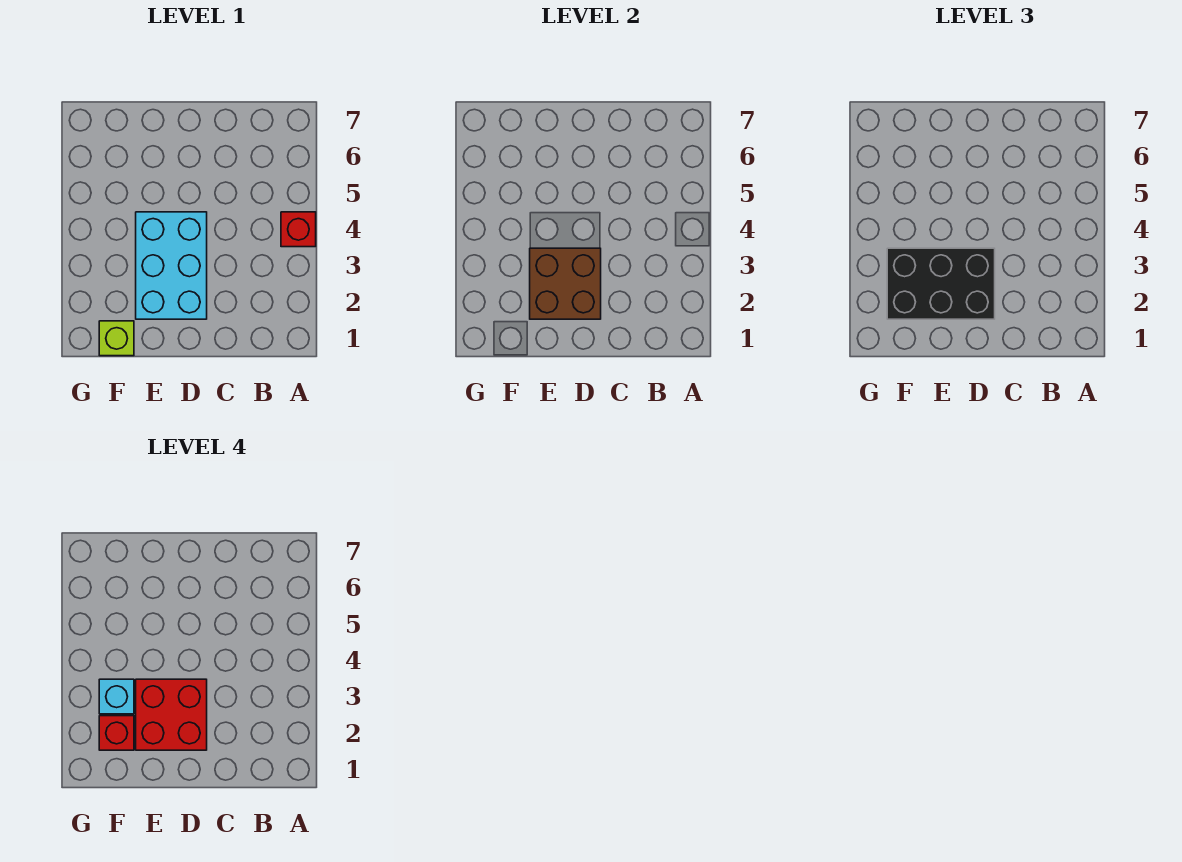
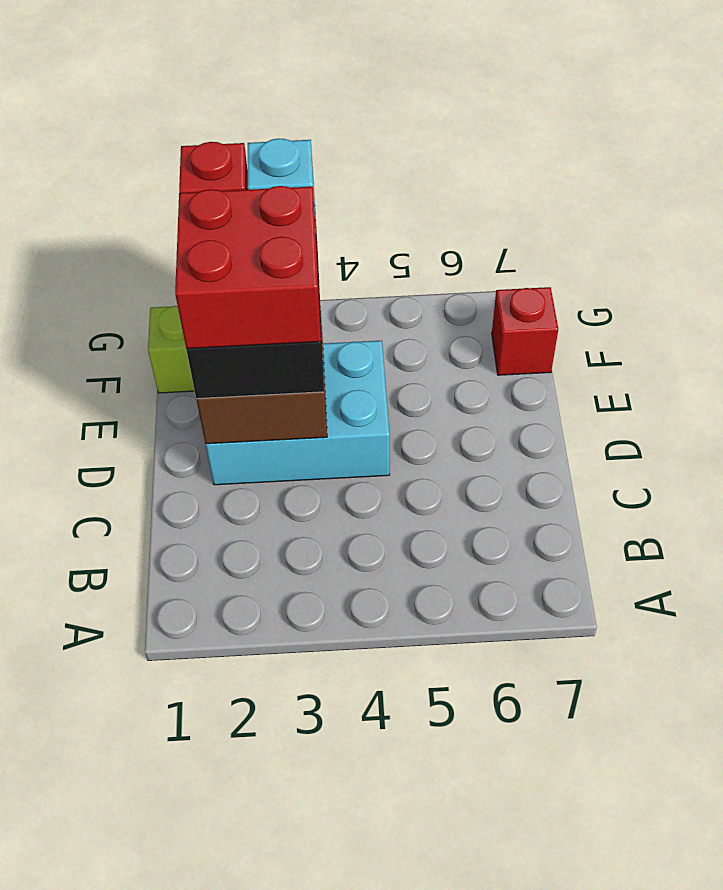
red brick A4 level 1 -> red brick F7 level 1

